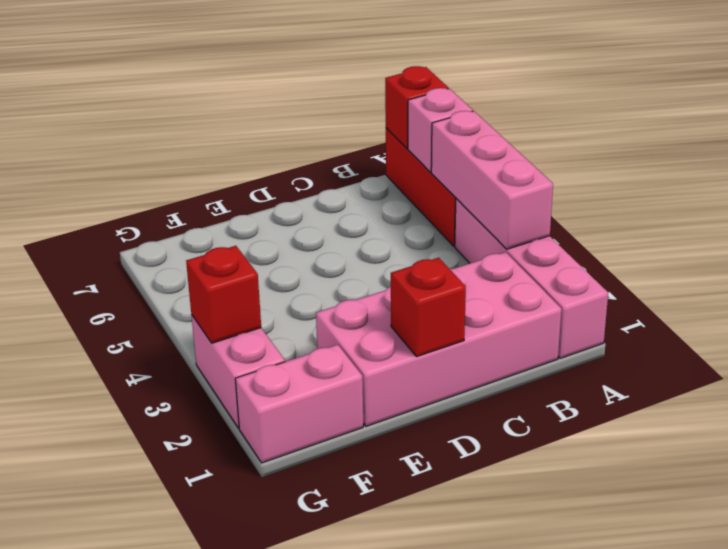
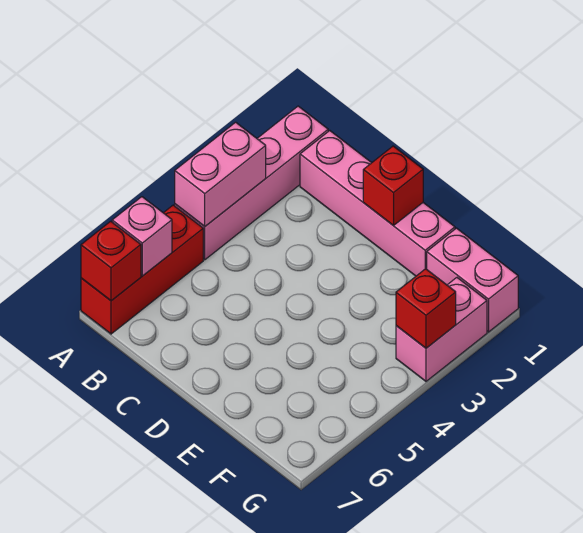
pink brick A3:A5 level 2 -> pink brick A3:A4 level 2
pink brick B1:E2 level 1 -> pink brick B1:E1 level 1

